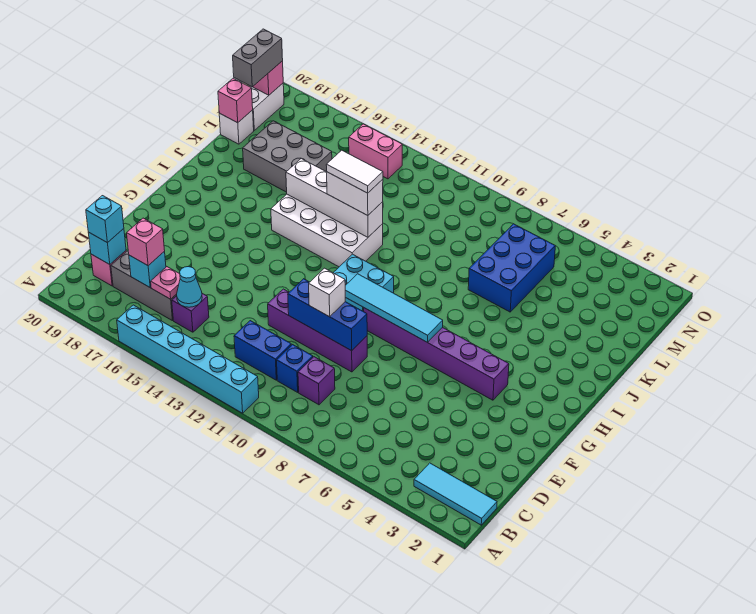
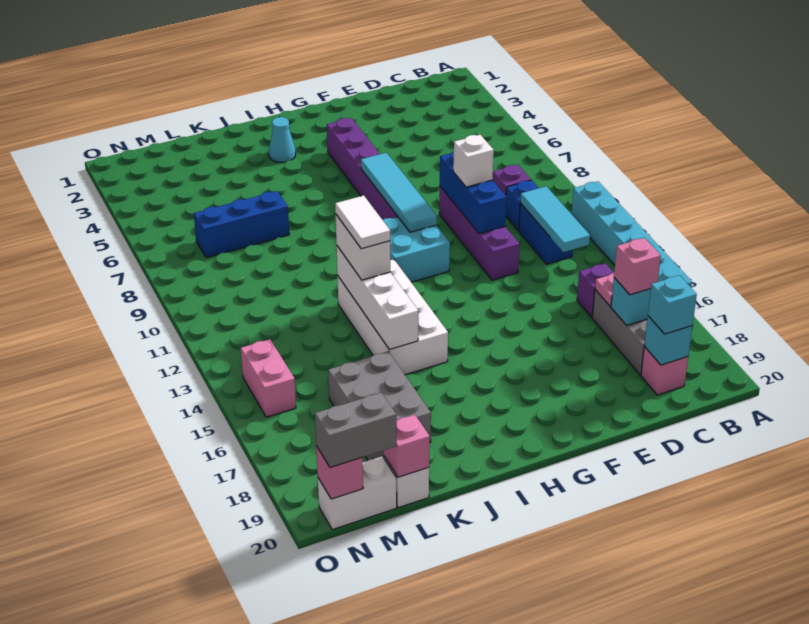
cyan tile B1:B3 level 1 -> cyan tile C11:C13 level 2
cyan cone C15 level 2 -> cyan cone I3 level 1
blue brick K6:M7 level 1 -> blue brick K7:M7 level 1

